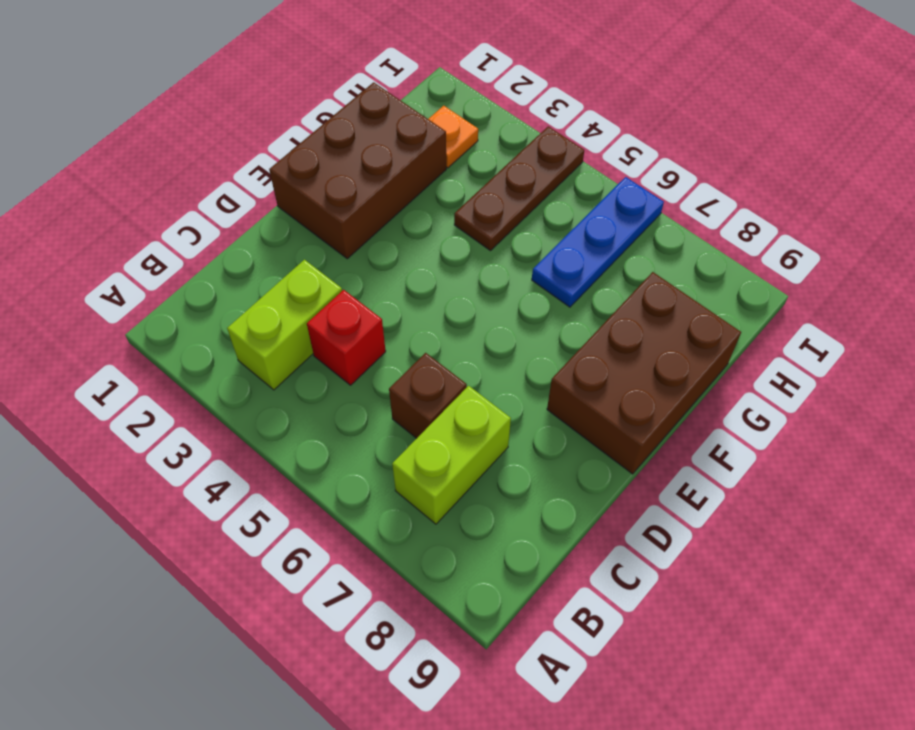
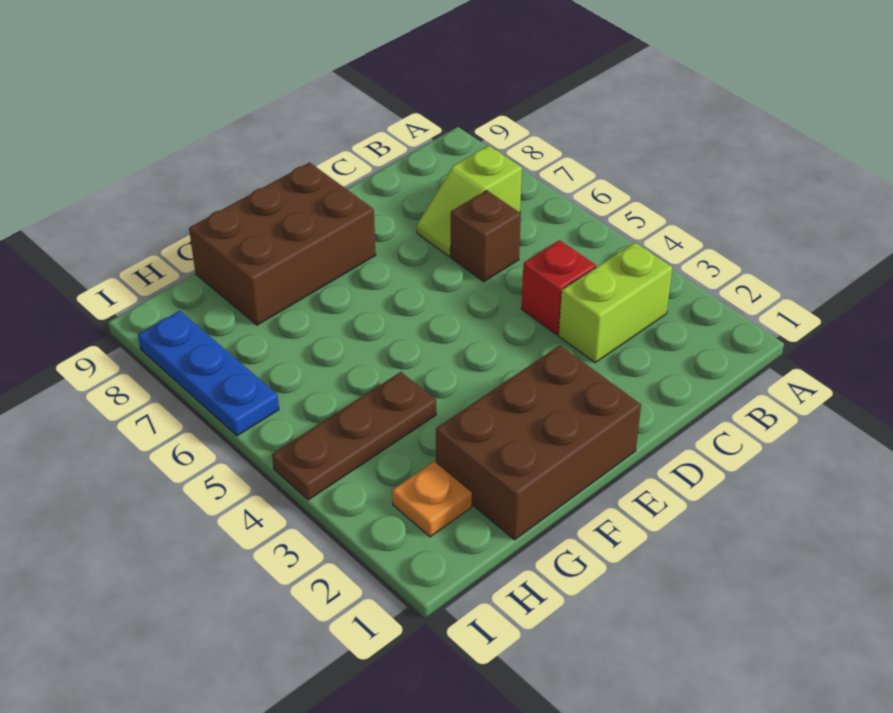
lime brick B7:C7 level 1 -> lime slope B7:C7 level 1 top B
blue plate G6:I6 level 1 -> blue plate I6:I8 level 1

